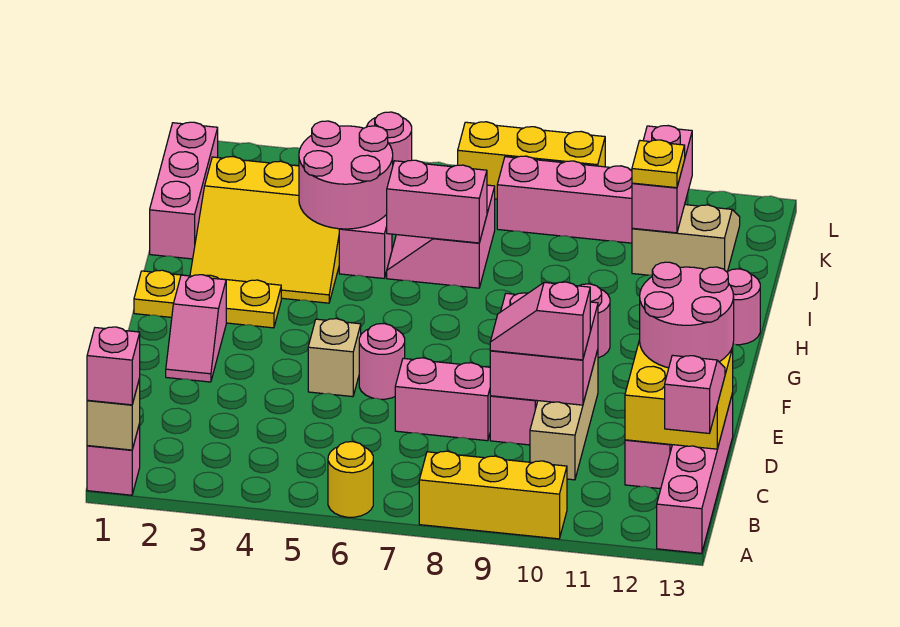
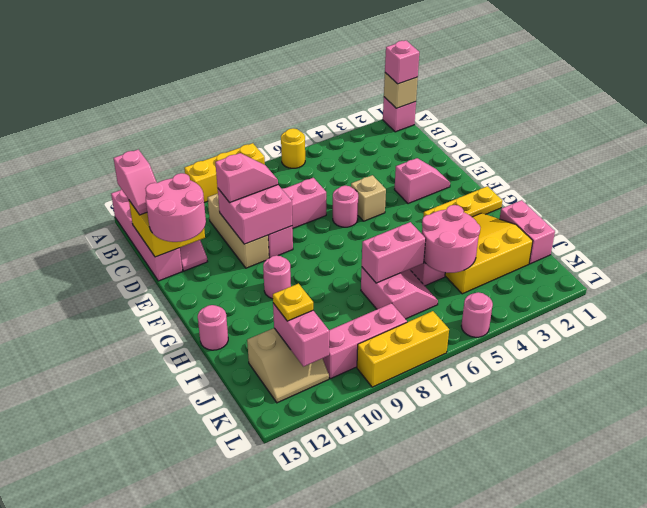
pink slope E2:F2 level 1 top F -> pink slope E2:E3 level 1 top 3
pink brick I1:K1 level 1 -> pink brick I1:J1 level 1

